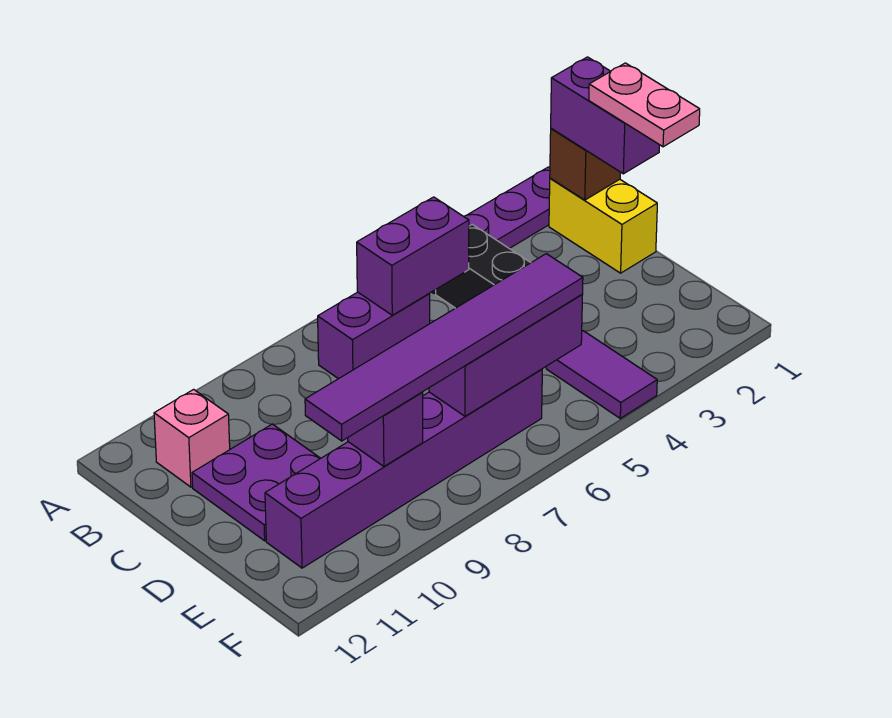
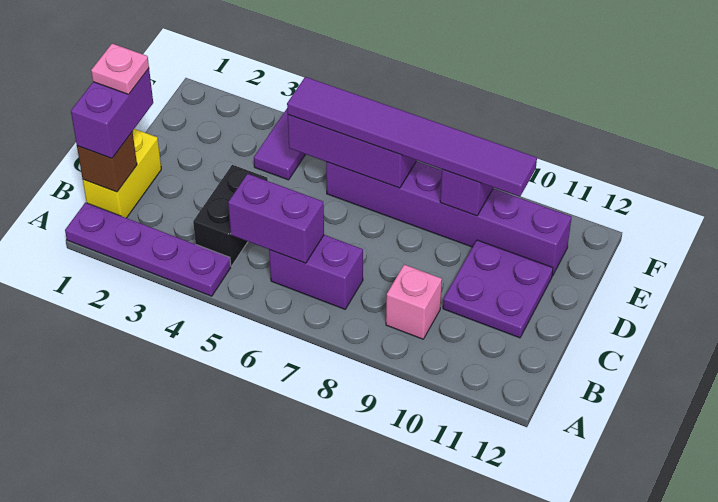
pink brick B11 level 1 -> pink brick B9 level 1
pink plate C1:D1 level 4 -> pink plate C1 level 4

